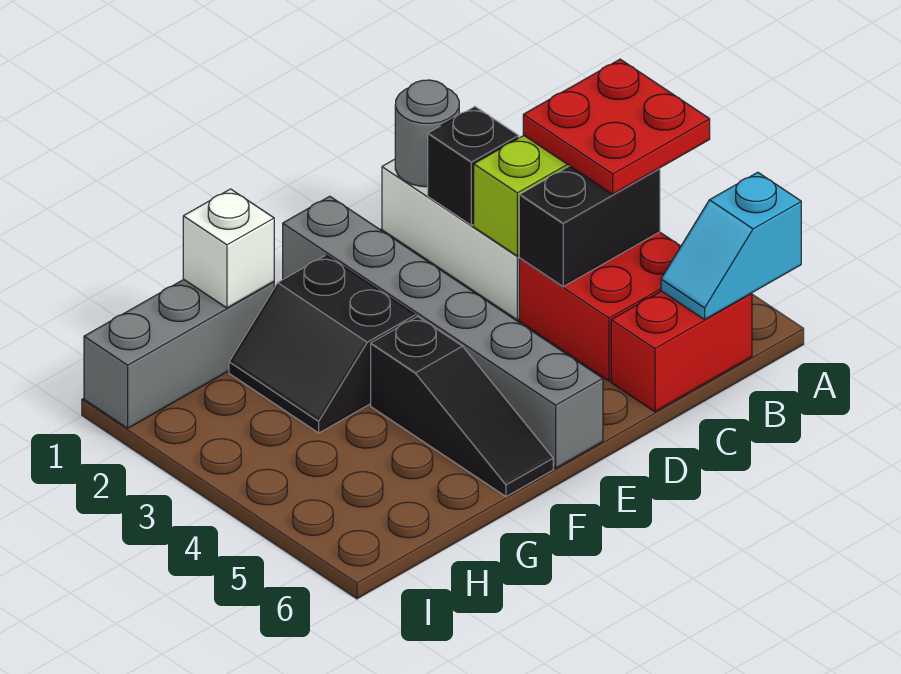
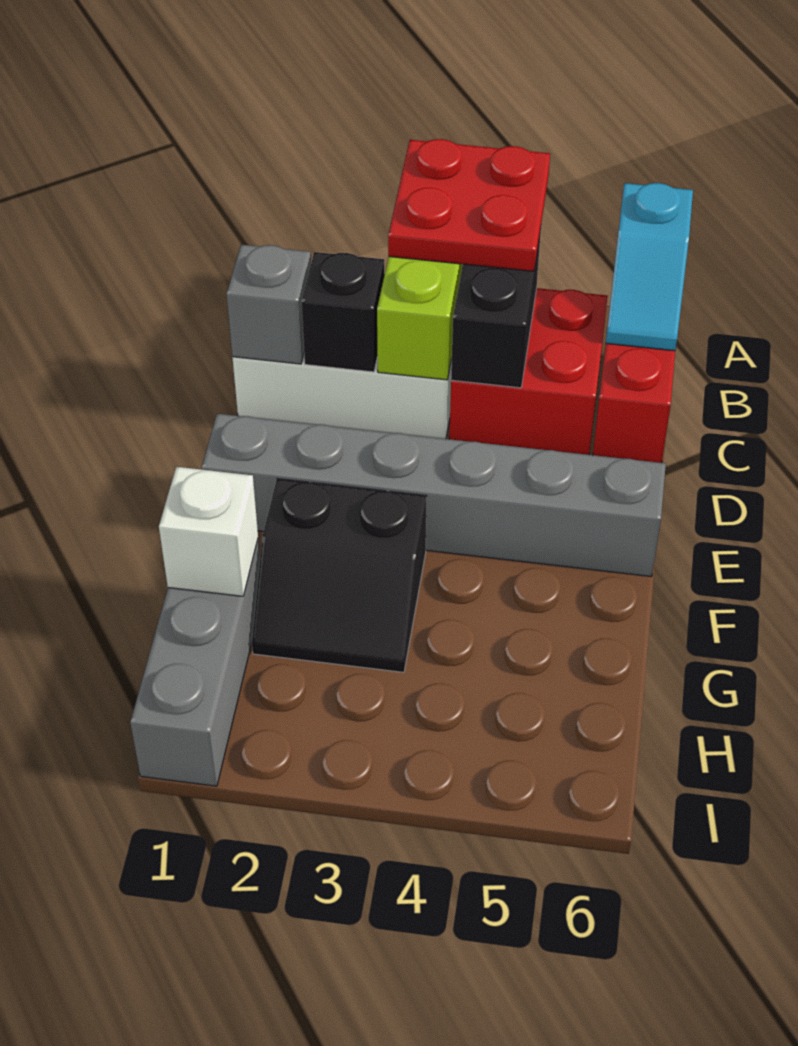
grey round brick C1 level 2 -> grey brick C1 level 2
black slope F4:F6 level 1 top 4 -> none

